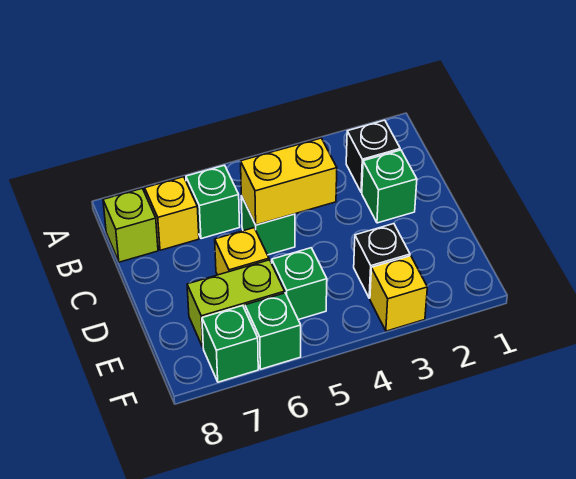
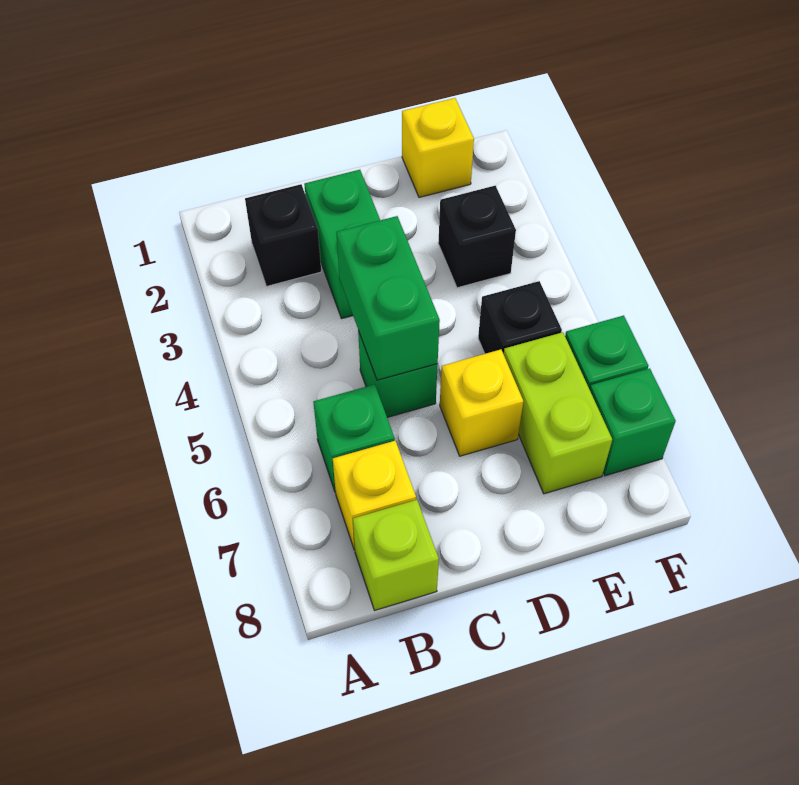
green brick C2 level 1 -> green brick C2:C3 level 1
yellow brick C4:C5 level 2 -> green brick C4:C5 level 2
green brick E5 level 1 -> black brick E5 level 1
yellow brick F3 level 1 -> yellow brick E1 level 1

